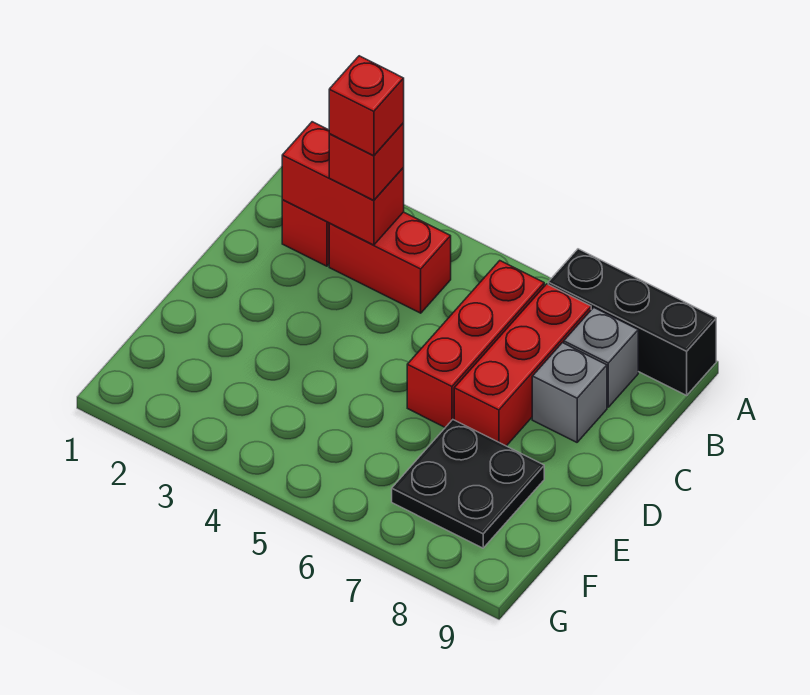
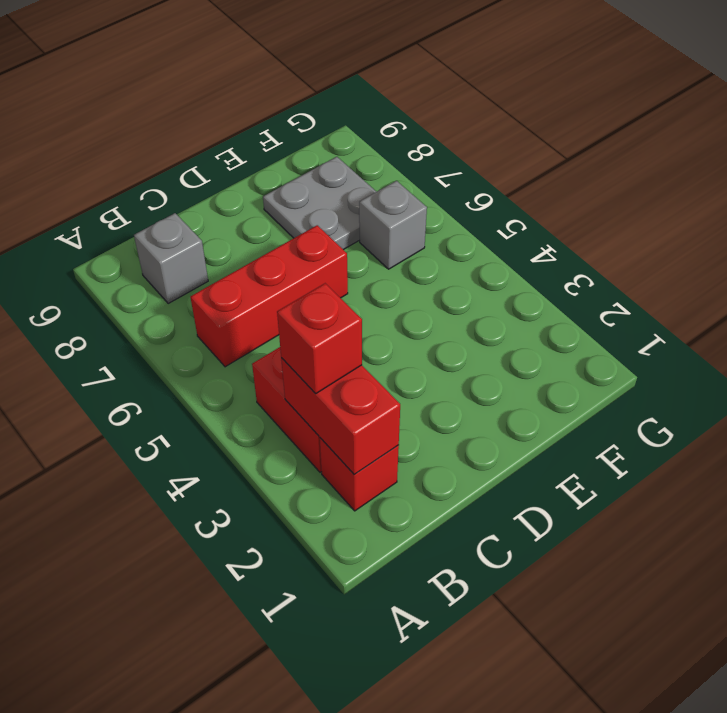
black brick A7:A9 level 1 -> none
red brick B3 level 4 -> none
red brick B7:D7 level 1 -> none
grey brick C8 level 1 -> grey brick F6 level 1
black plate E7:F8 level 1 -> grey plate E7:F8 level 1

